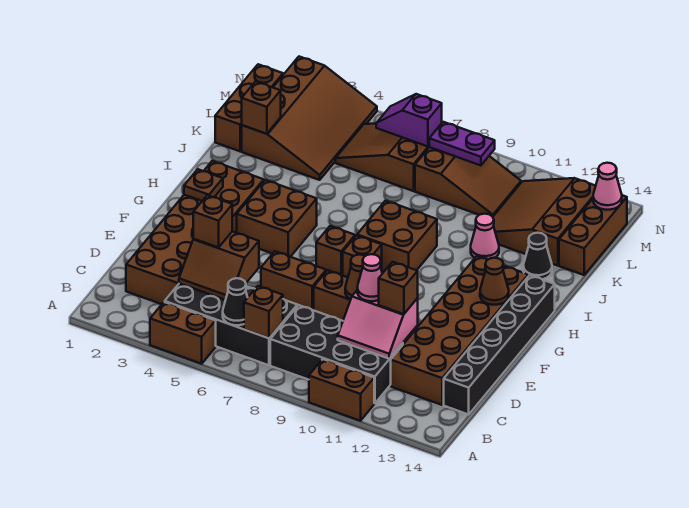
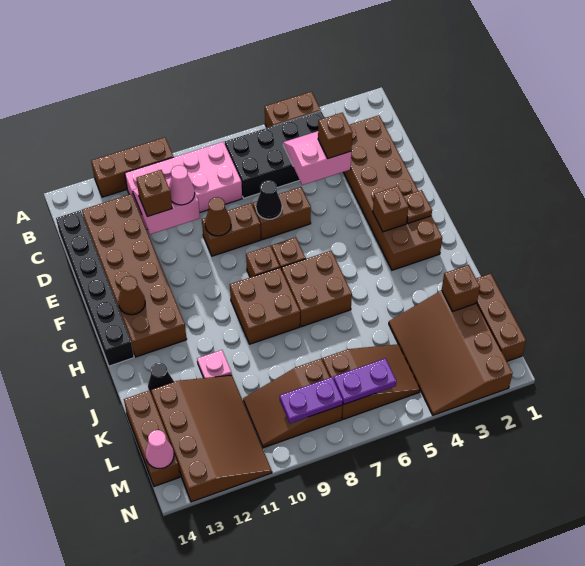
brown brick A10:A11 level 1 -> brown brick A10:A12 level 1
black cone B6 level 2 -> black cone E7 level 2
brown brick B7 level 2 -> brown brick G3 level 2
black brick B8:C11 level 1 -> pink brick B8:C11 level 1
brown slope C4:D5 level 2 top D -> pink slope C4:D5 level 2 top D
brown brick G4:H5 level 1 -> brown brick H6:I7 level 1
pink cone J11 level 1 -> pink plate J11 level 1
brown slope K11:M13 level 1 top 13 -> brown slope K11:N13 level 1 top 13
purple slope M6:M7 level 2 top 7 -> purple plate M6:M7 level 2

